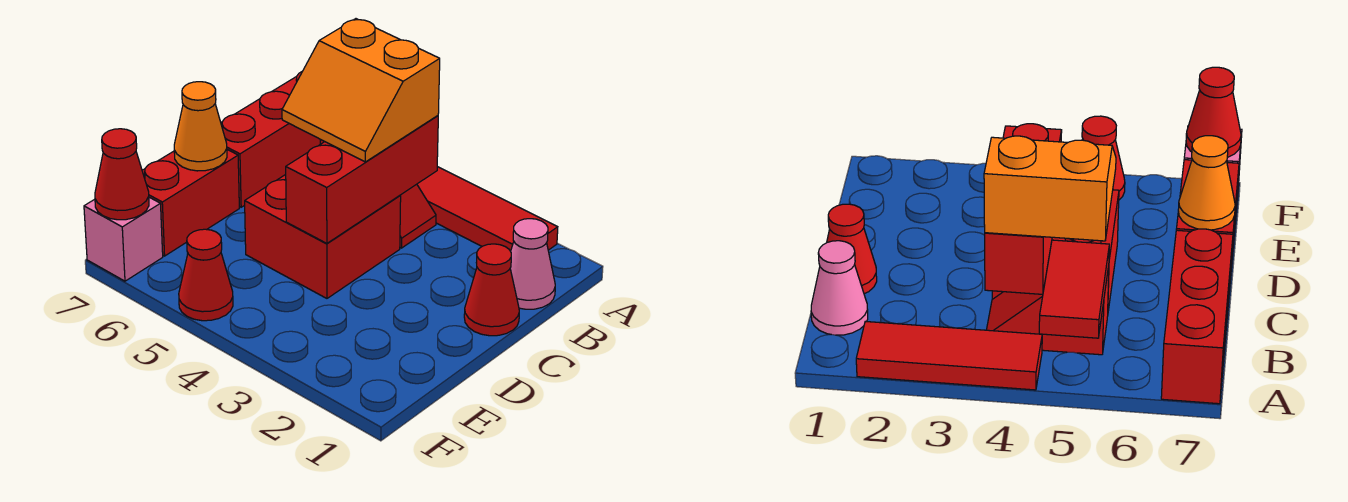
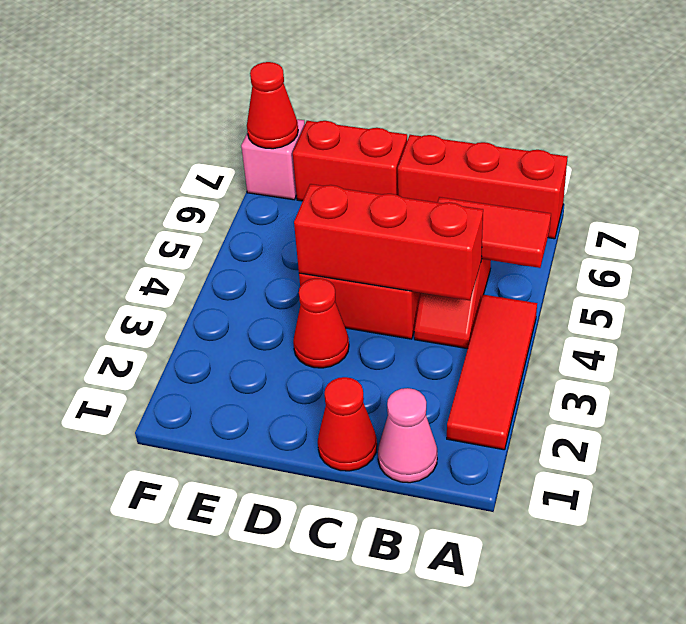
orange slope B4:C5 level 3 top B -> none
orange cone D7 level 2 -> none
red cone F5 level 1 -> red cone D3 level 1

